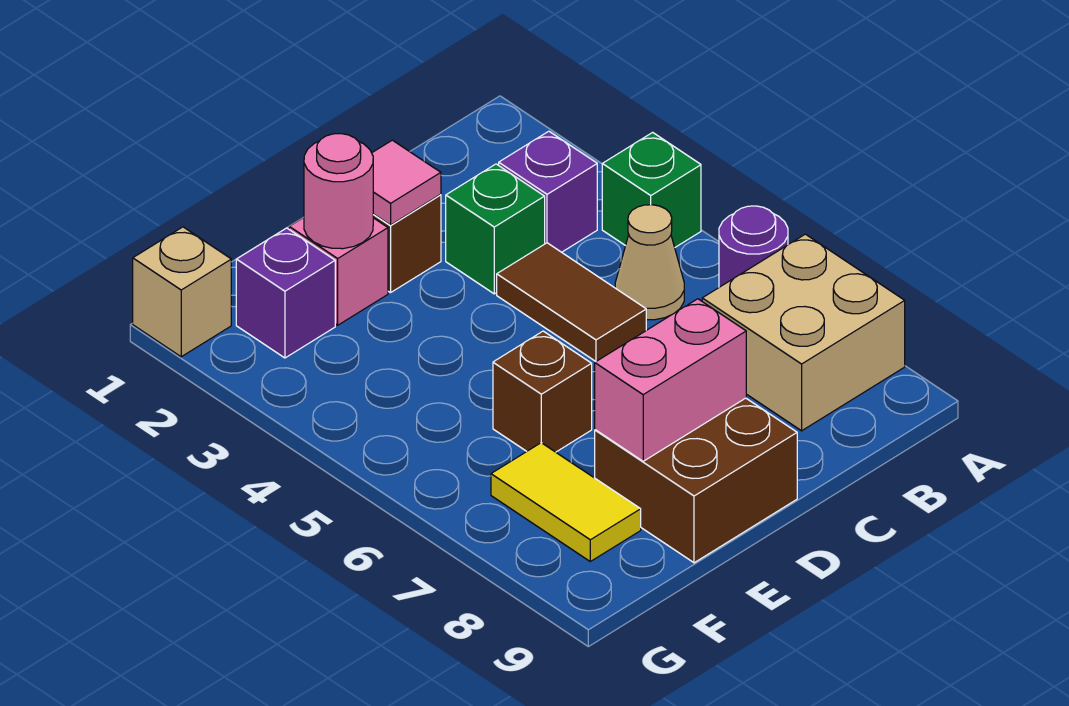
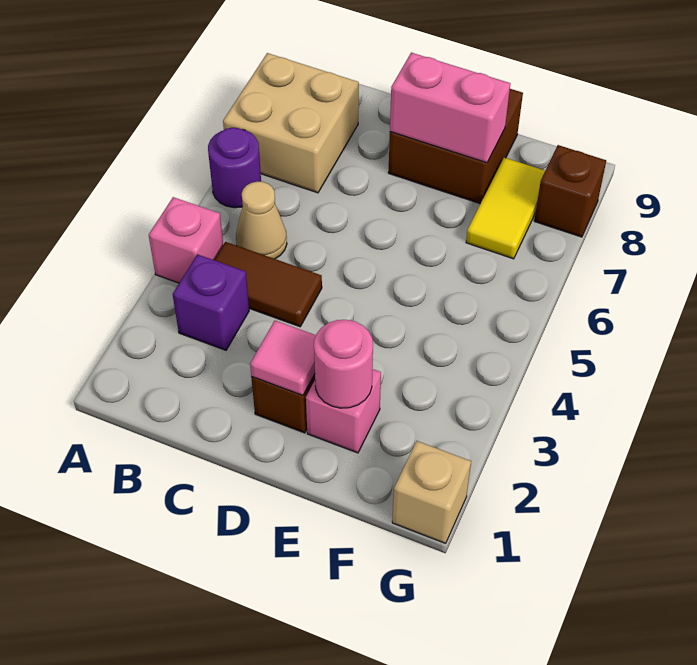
green brick A4 level 1 -> pink brick A4 level 1
green brick C3 level 1 -> none
brown tile C4:C5 level 1 -> brown tile B4:C4 level 1
brown brick E6 level 1 -> brown brick G8 level 1
purple brick F2 level 1 -> none

